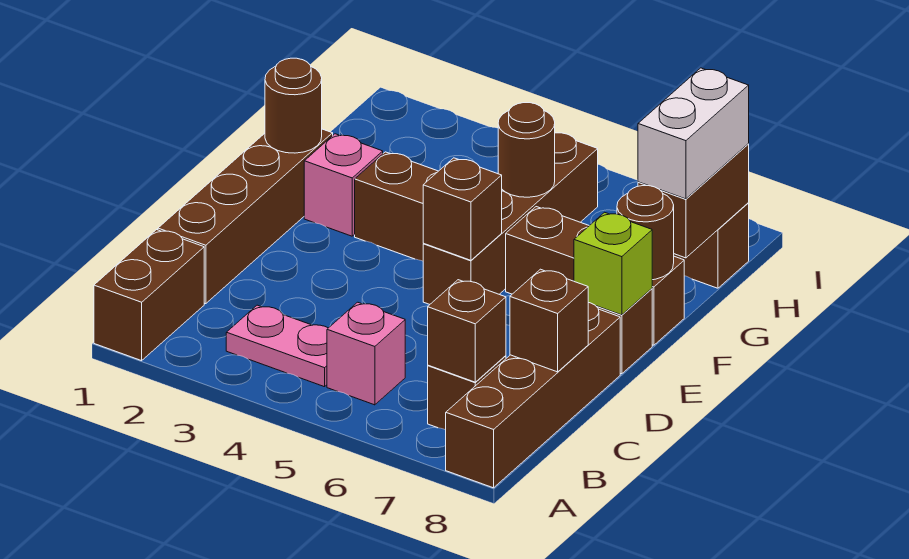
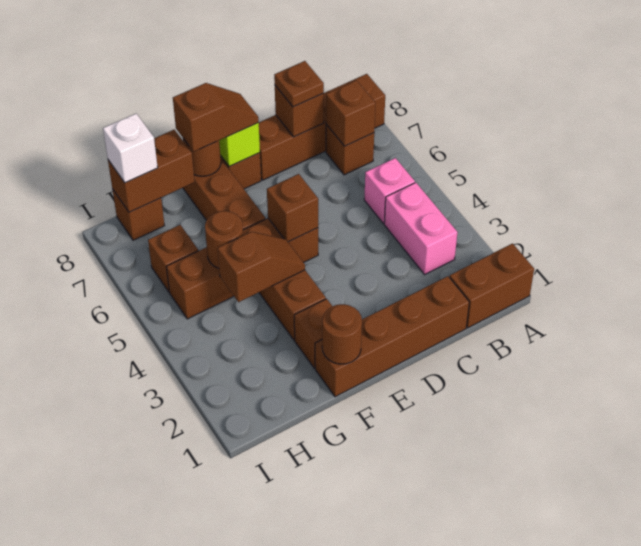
pink plate B3:B4 level 1 -> pink brick B3:B4 level 1
none -> brown plate C8 level 3
none -> brown slope E8:F8 level 3 top F
pink brick F2 level 1 -> brown brick F2 level 1
none -> brown slope F4:G4 level 2 top G
white brick G8:H8 level 3 -> white brick H8 level 3
none -> brown brick H6 level 1

